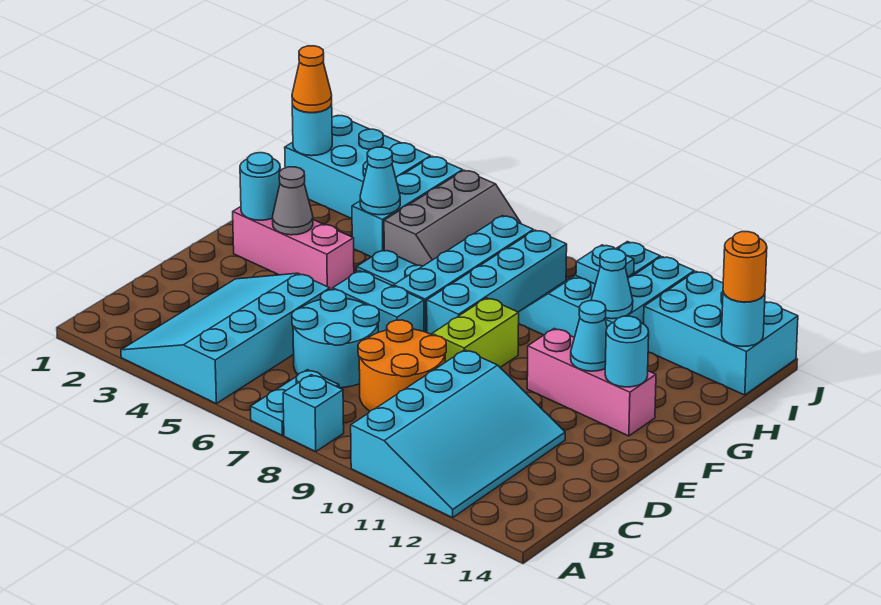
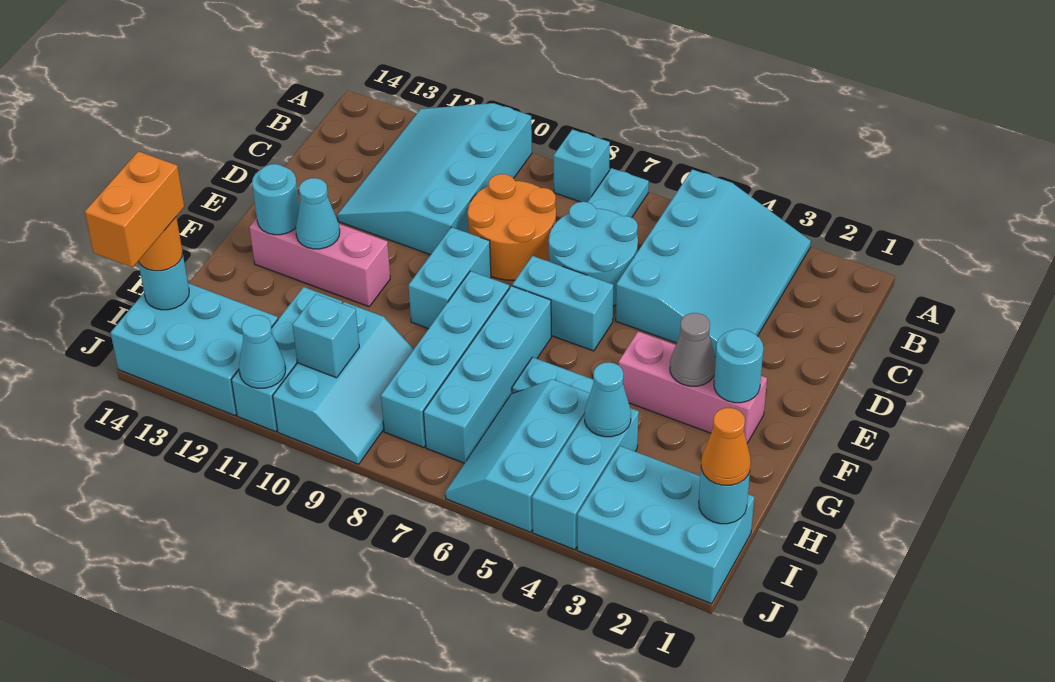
lime brick E9:F9 level 1 -> cyan brick E9:F9 level 1
grey slope H5:J6 level 1 top 5 -> cyan slope H5:J6 level 1 top 5
cyan cone H11 level 2 -> cyan cone J11 level 2
cyan plate I10 level 2 -> cyan brick I10 level 2
none -> orange brick I14:J14 level 4

